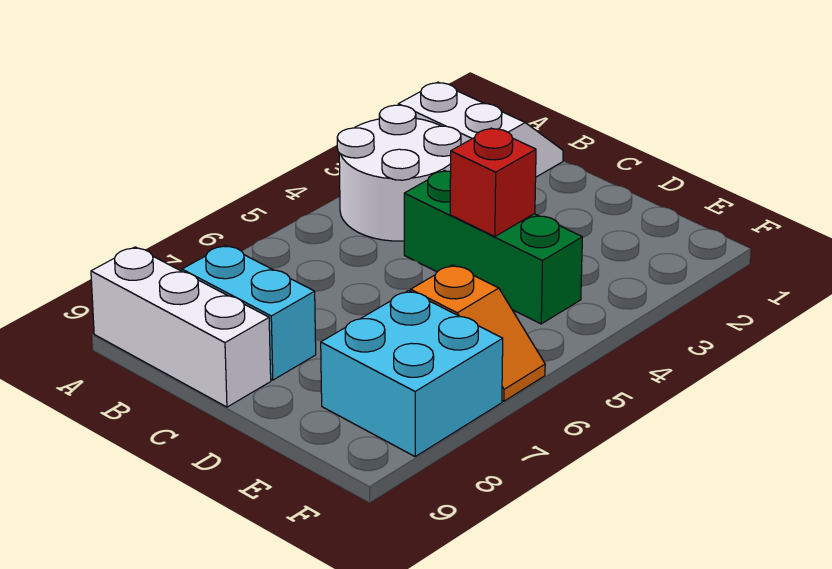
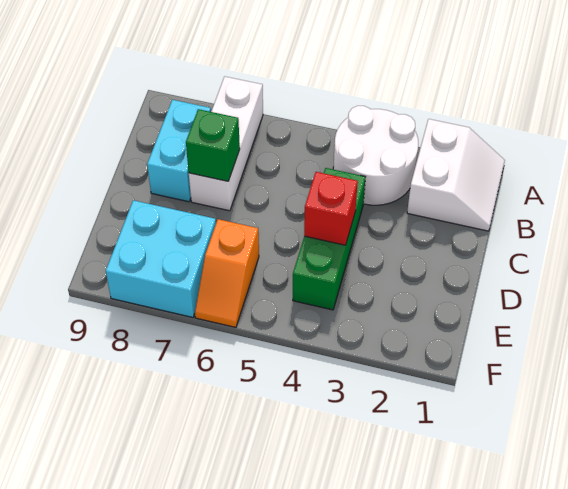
white brick A9:C9 level 1 -> white brick A7:C7 level 1
none -> green brick C7 level 2

